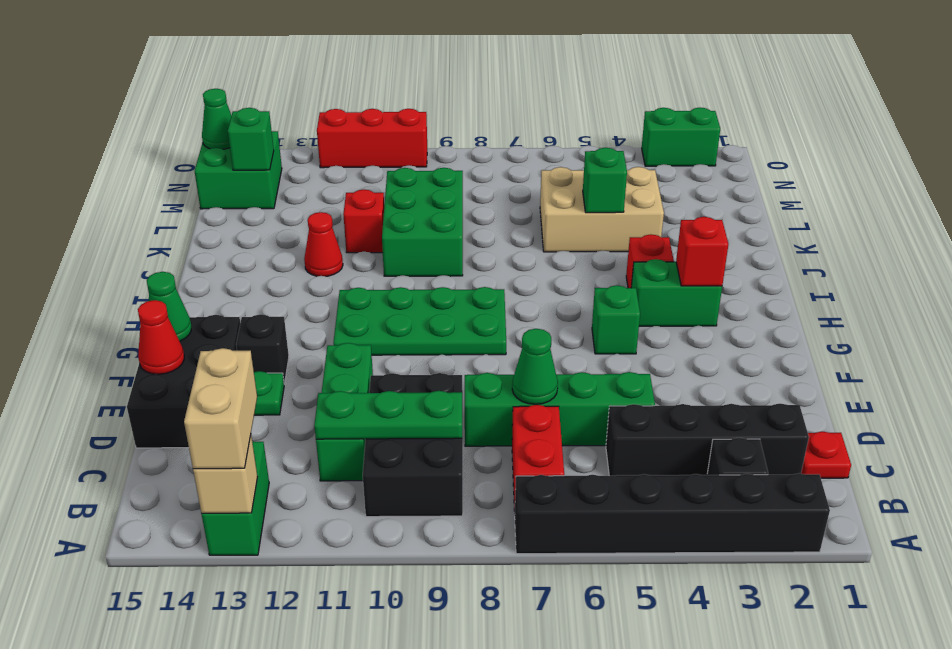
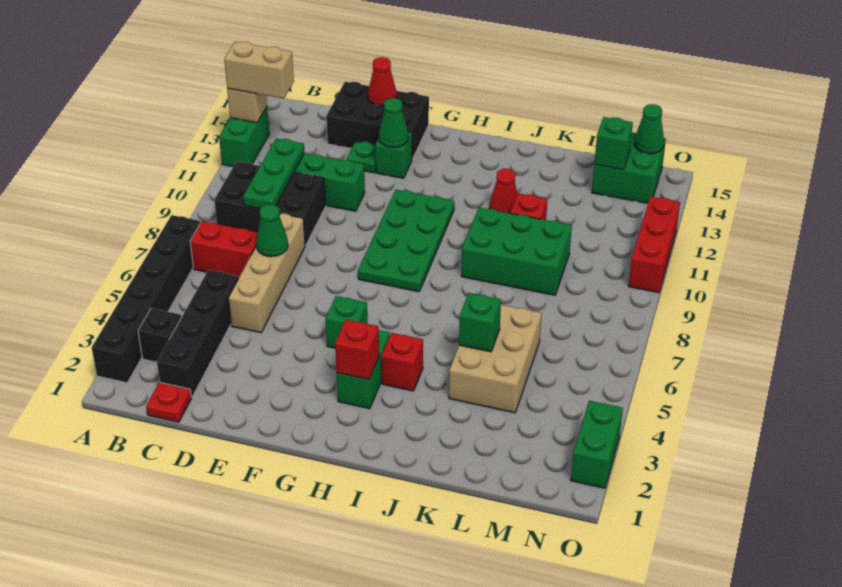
green brick A13:B13 level 1 -> green brick A12:A13 level 1
green brick D5:D8 level 1 -> tan brick D5:D8 level 1
black brick F13 level 1 -> green brick F13 level 1
green cone F15 level 2 -> green cone F13 level 2

